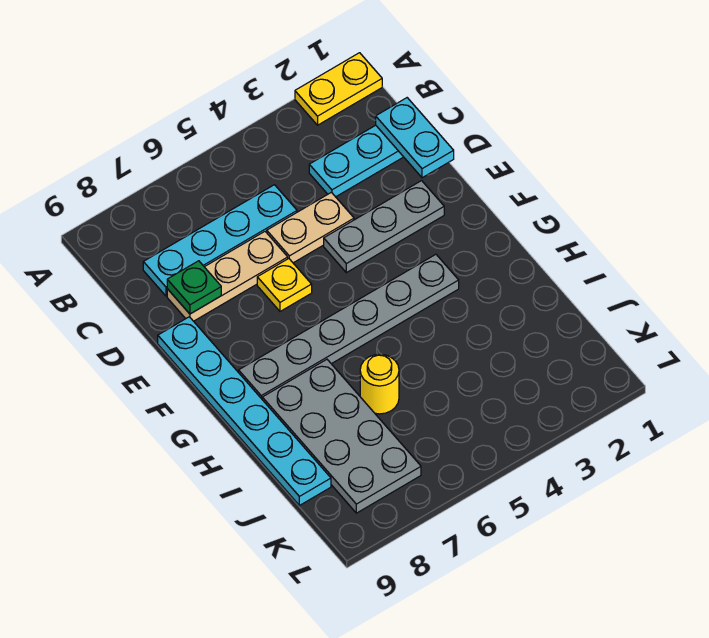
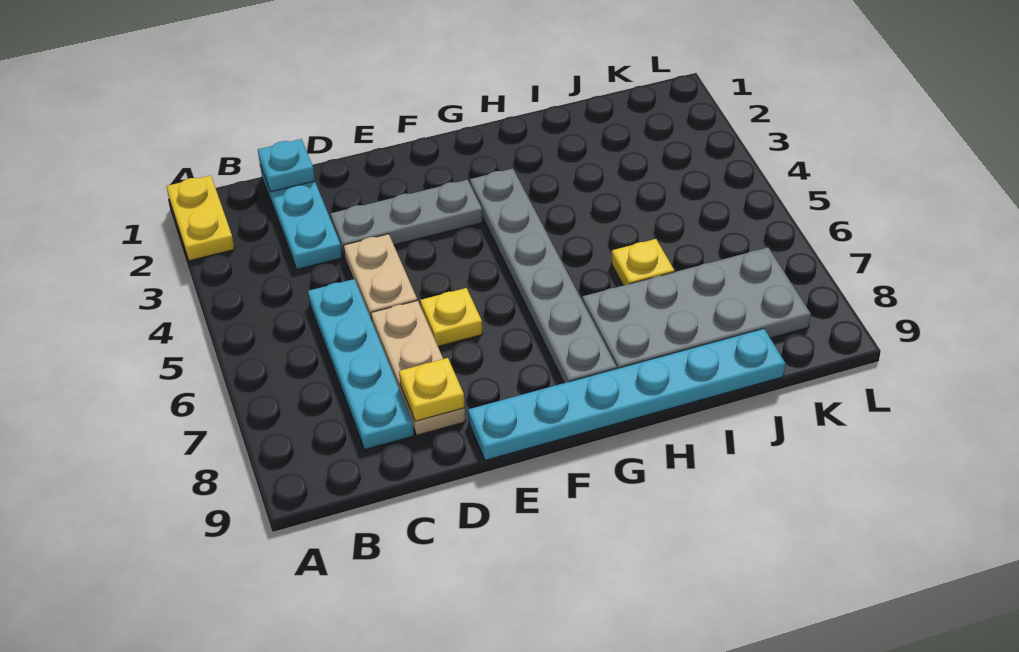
cyan plate C1:D1 level 2 -> cyan plate C1 level 2
green plate D8 level 2 -> yellow plate D8 level 2
grey plate E2:E4 level 1 -> grey plate D3:F3 level 1
yellow round brick I6 level 1 -> yellow plate I6 level 1

